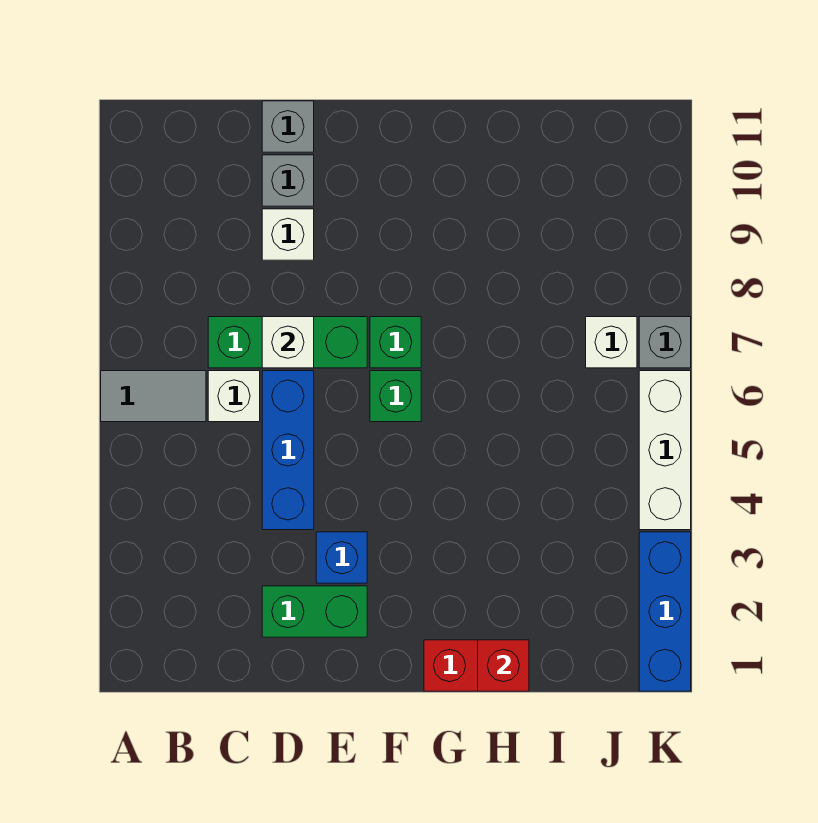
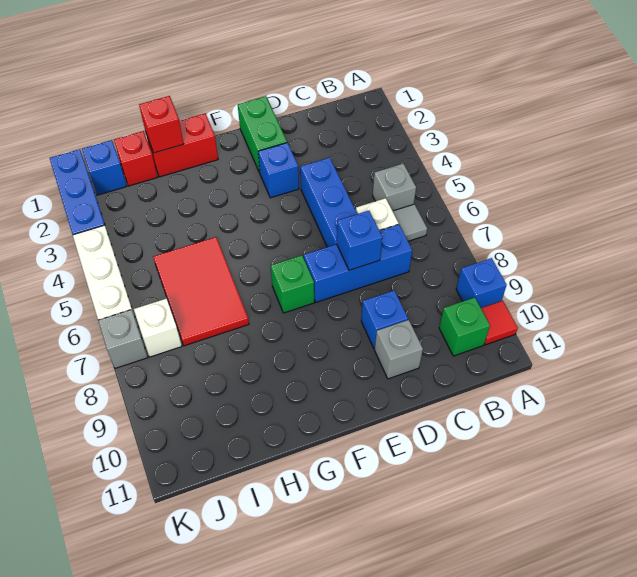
grey tile A6:B6 level 1 -> grey tile B6 level 1
none -> blue brick A9 level 1
none -> red tile A10 level 1
green brick C7:E7 level 1 -> blue brick C7:E7 level 1
green brick D2:E2 level 1 -> green brick E1:E2 level 1
white brick D7 level 2 -> blue brick D7 level 2
white brick D9 level 1 -> blue brick D9 level 1
grey brick D11 level 1 -> grey brick B5 level 1
green brick F6 level 1 -> green brick B10 level 1
none -> red tile H5:I7 level 1
none -> red brick I1 level 1
none -> blue brick J1 level 1

